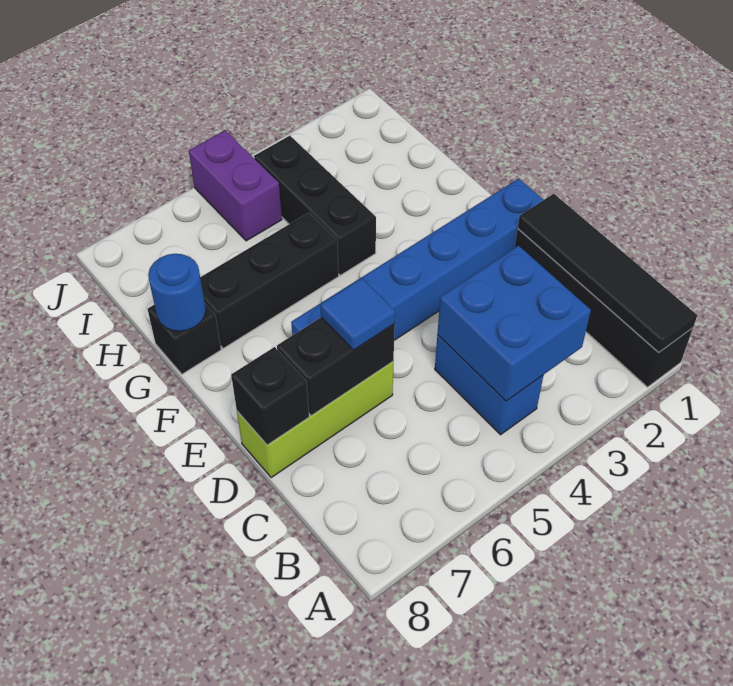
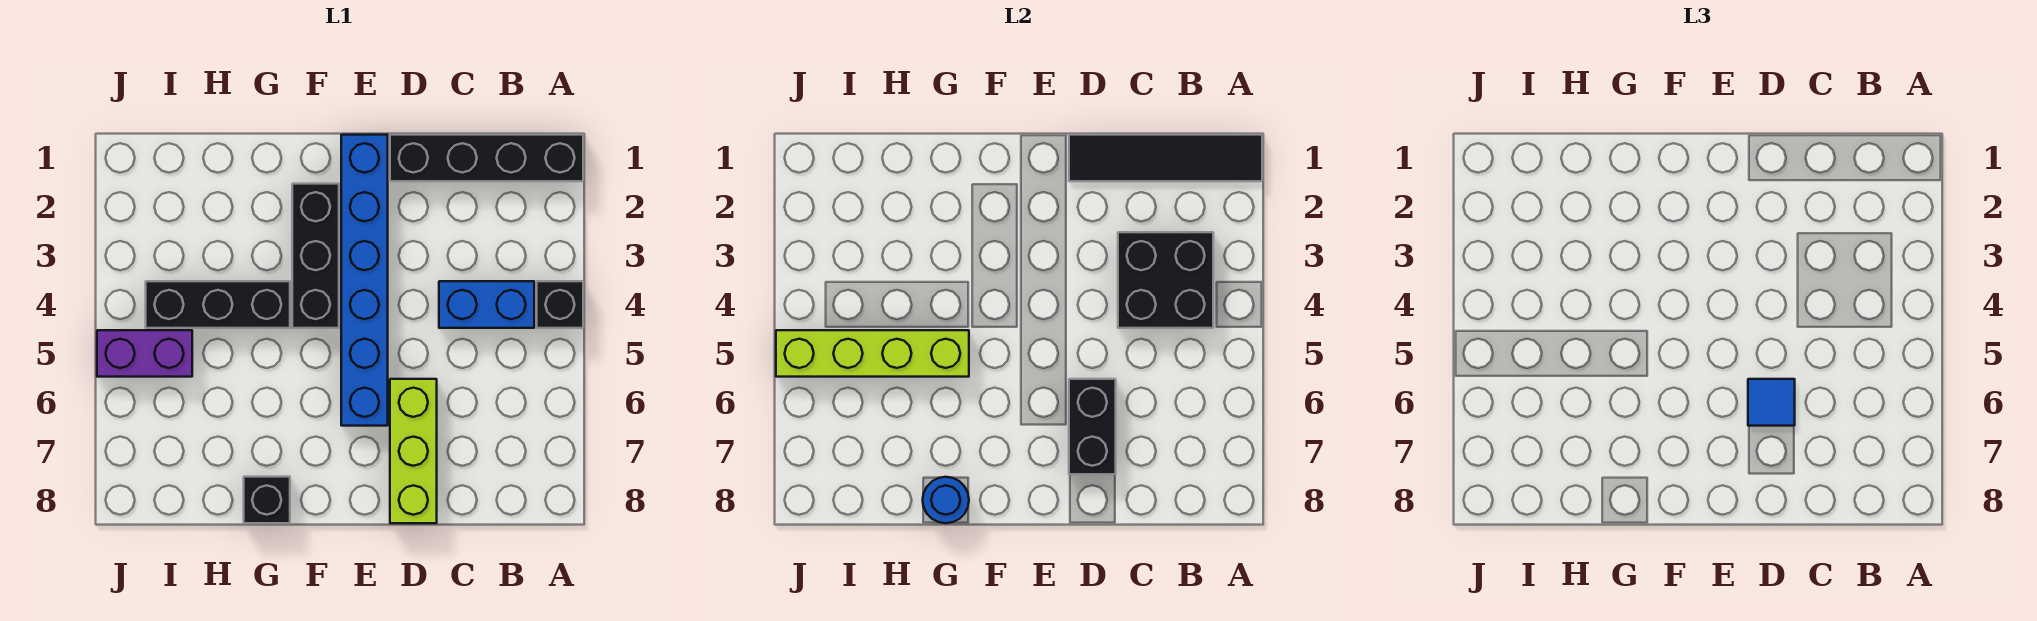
blue brick B3:C4 level 2 -> black brick B3:C4 level 2
black brick D8 level 2 -> black brick A4 level 1
black brick G5:G7 level 1 -> black brick F2:F4 level 1
none -> lime brick G5:J5 level 2

